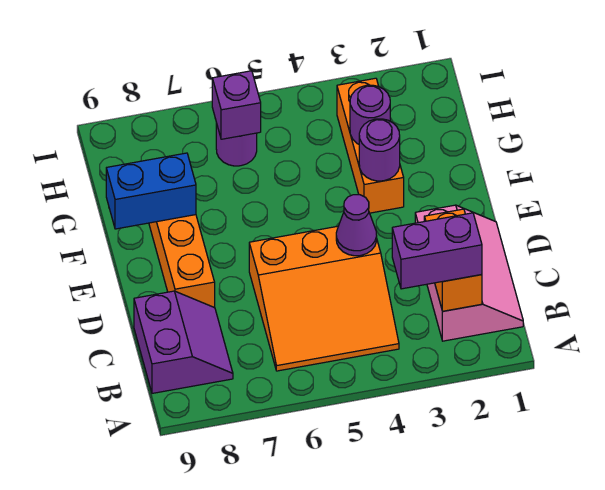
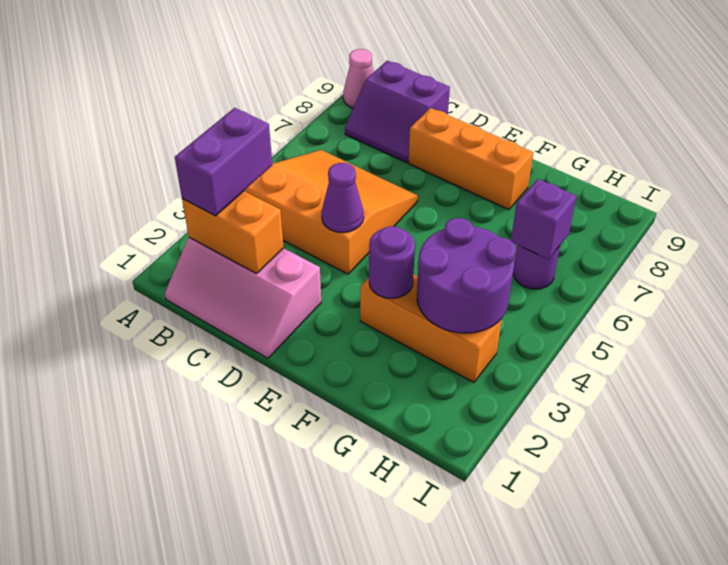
none -> pink cone A9 level 1
orange slope B4:D6 level 1 top D -> orange slope B4:D6 level 1 top 4
blue brick F8:F9 level 2 -> none
purple round brick G3 level 2 -> purple round brick G3:H4 level 2

